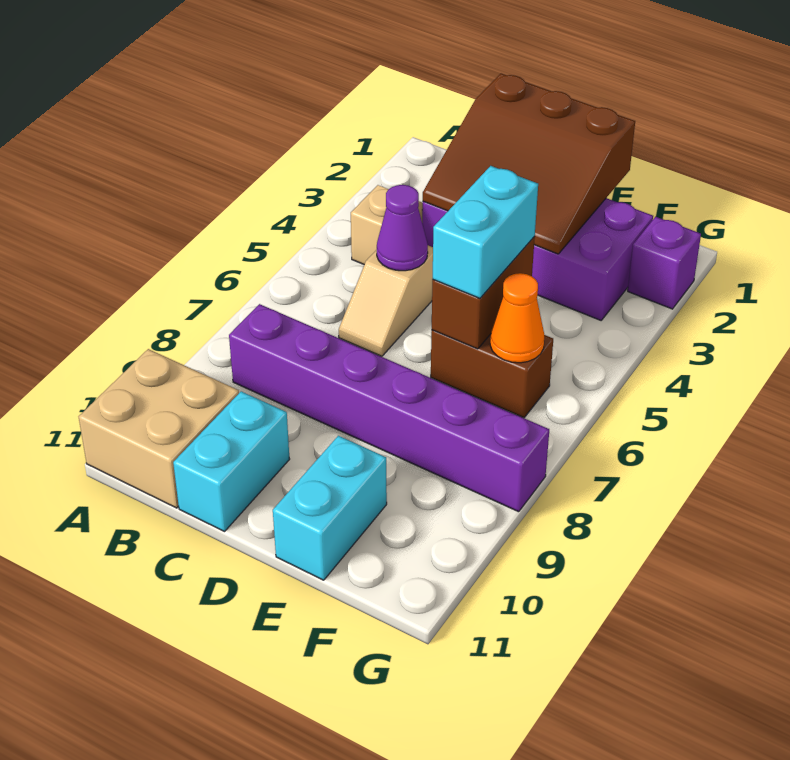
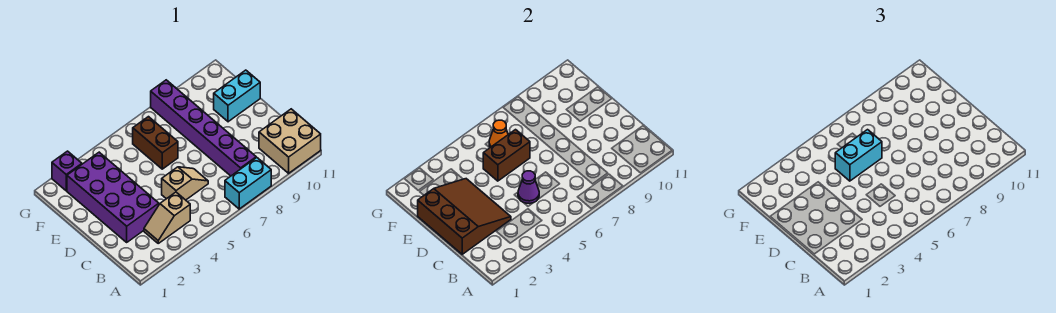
cyan brick C10:C11 level 1 -> cyan brick A7:A8 level 1

